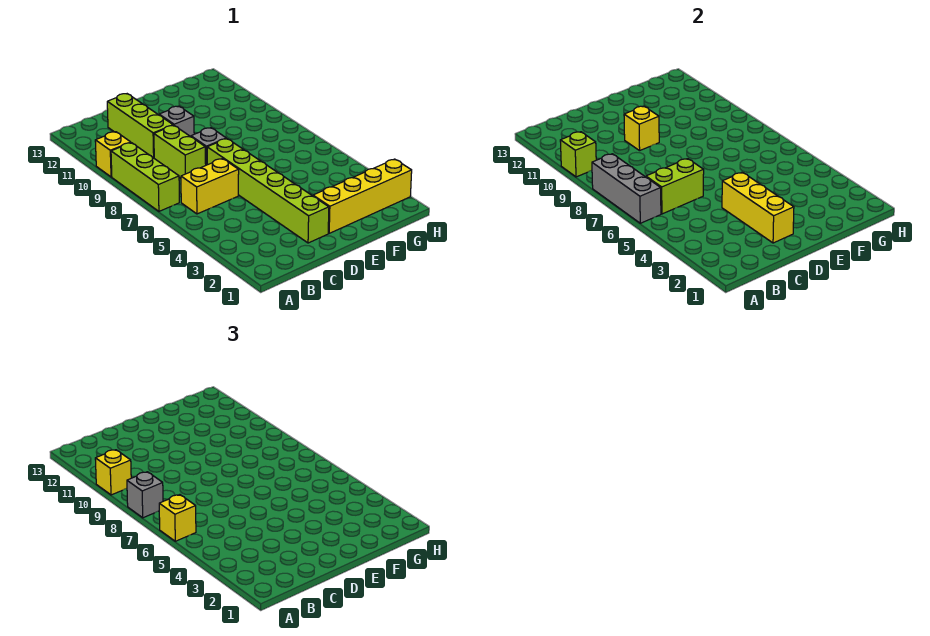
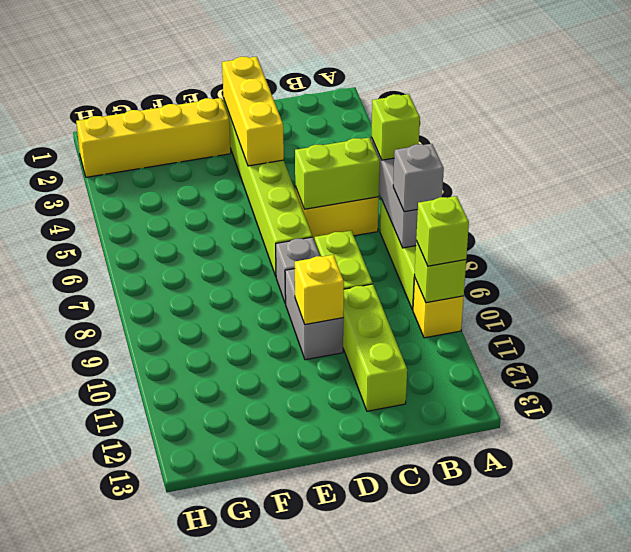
yellow brick A6 level 3 -> lime brick A6 level 3
yellow brick A10 level 3 -> lime brick A10 level 3
grey brick D10 level 1 -> grey brick D9:D10 level 1

